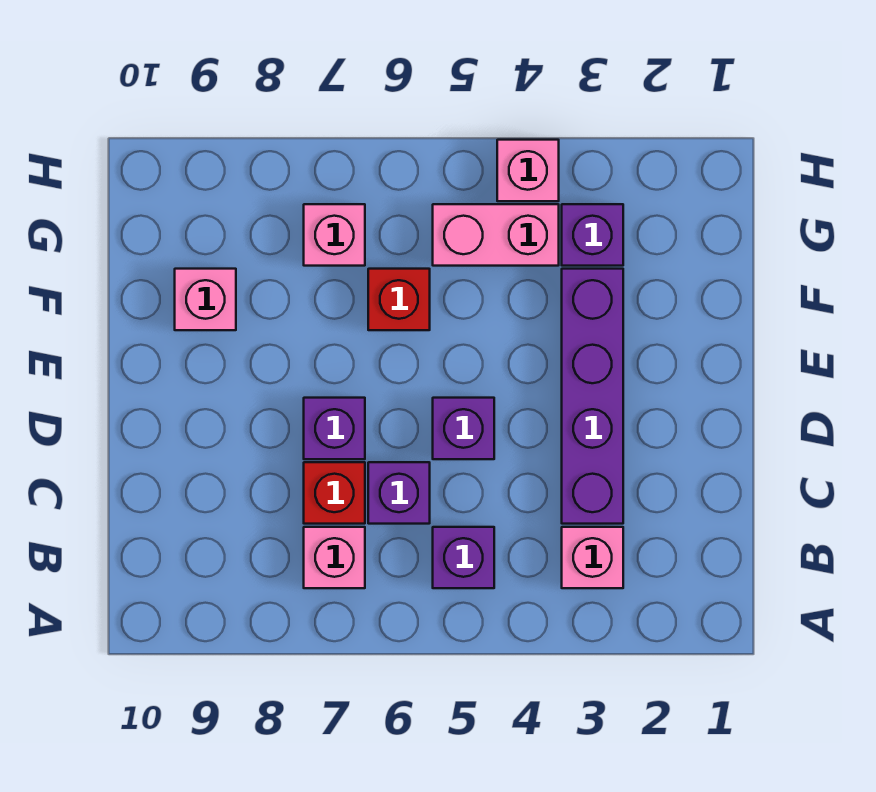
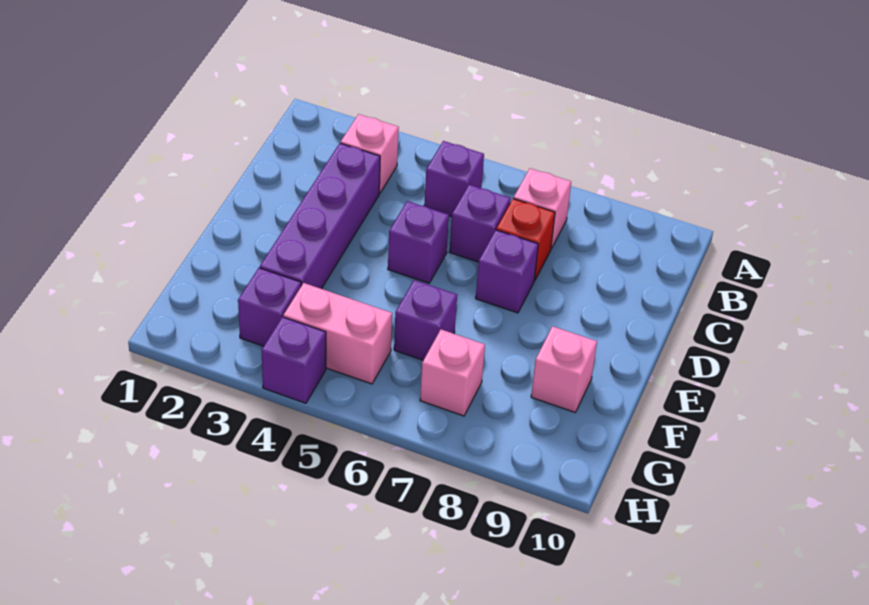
red brick F6 level 1 -> purple brick F6 level 1
pink brick H4 level 1 -> purple brick H4 level 1

